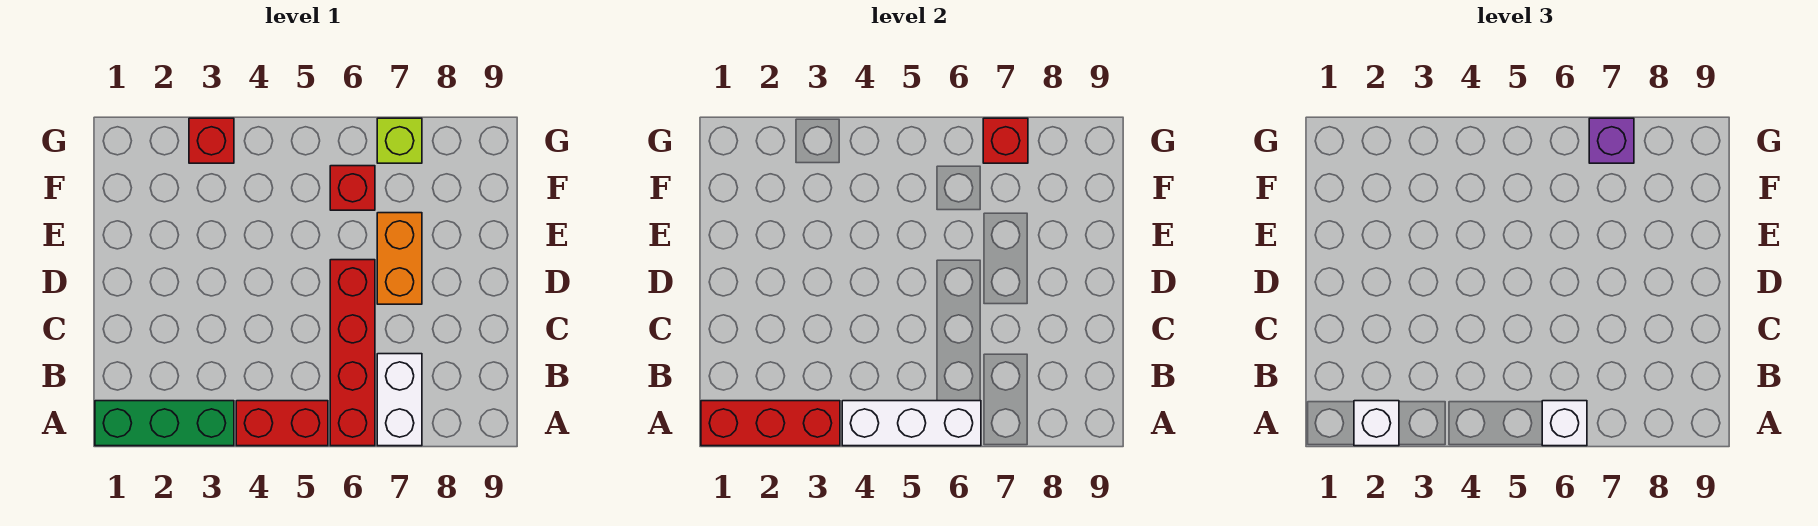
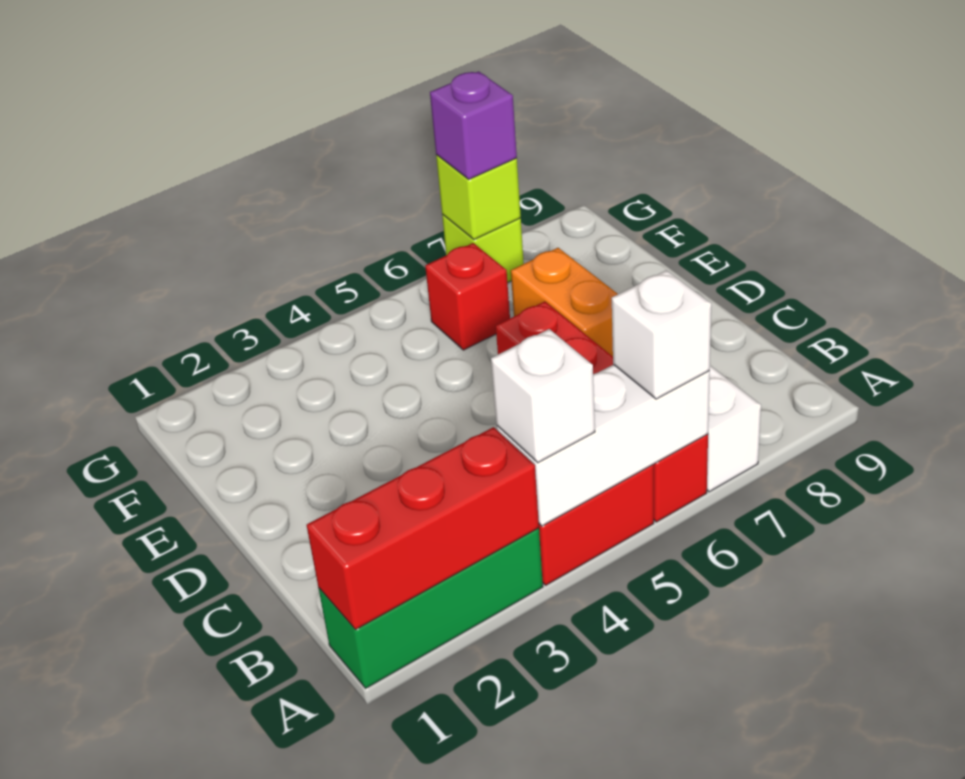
white brick A2 level 3 -> white brick A4 level 3
red brick G3 level 1 -> none
red brick G7 level 2 -> lime brick G7 level 2

